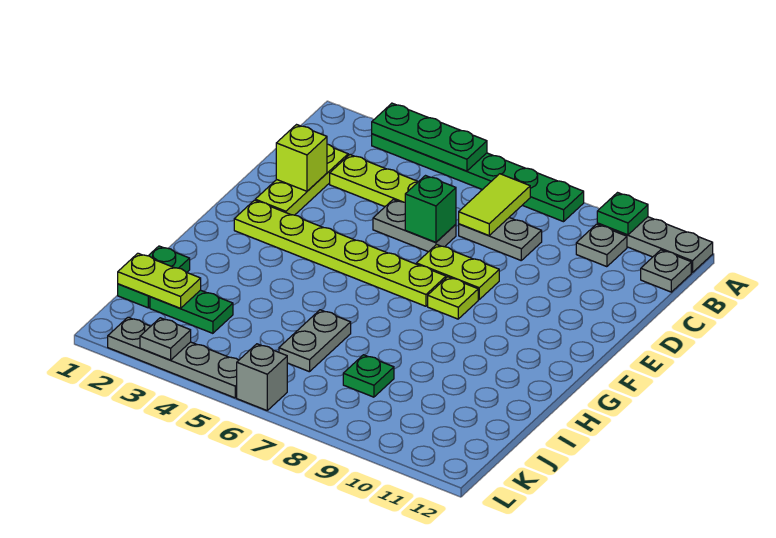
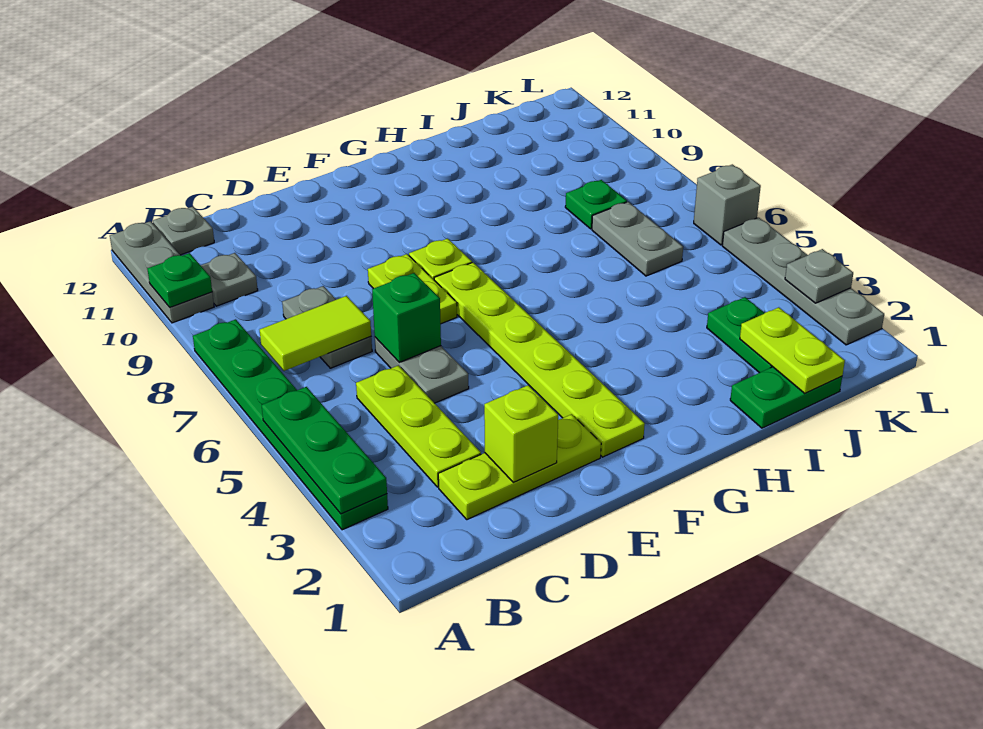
grey plate I6:J6 level 1 -> grey plate J6:J7 level 1

